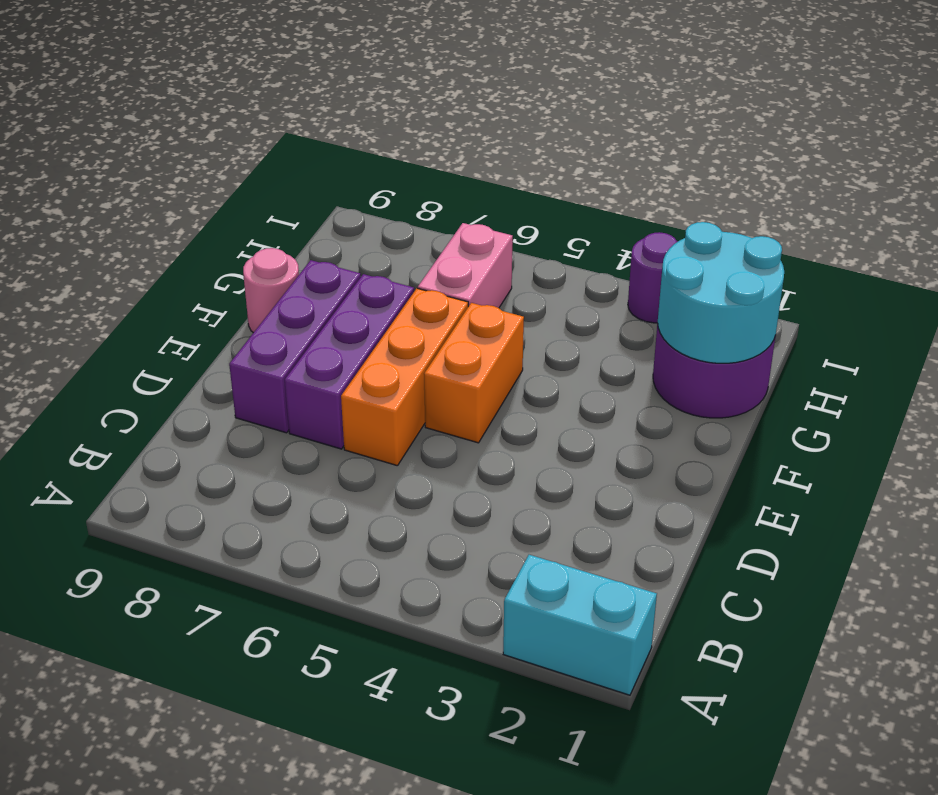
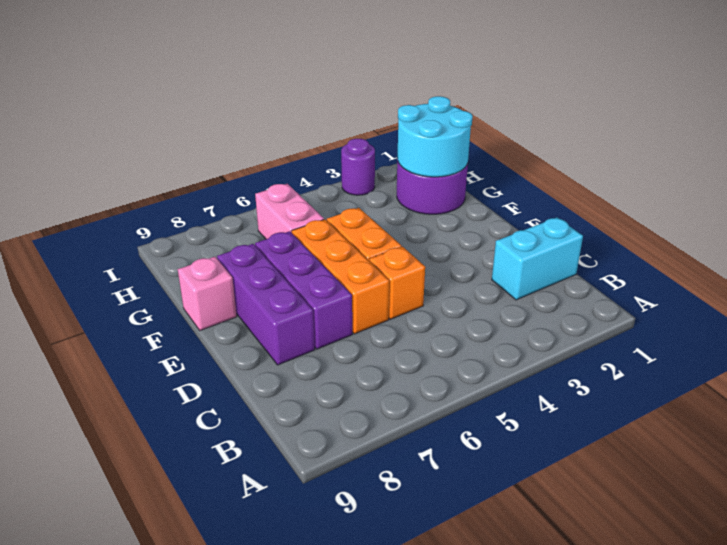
cyan brick A1:A2 level 1 -> cyan brick C1:C2 level 1
none -> orange brick D5 level 1
pink round brick F9 level 1 -> pink brick F9 level 1

